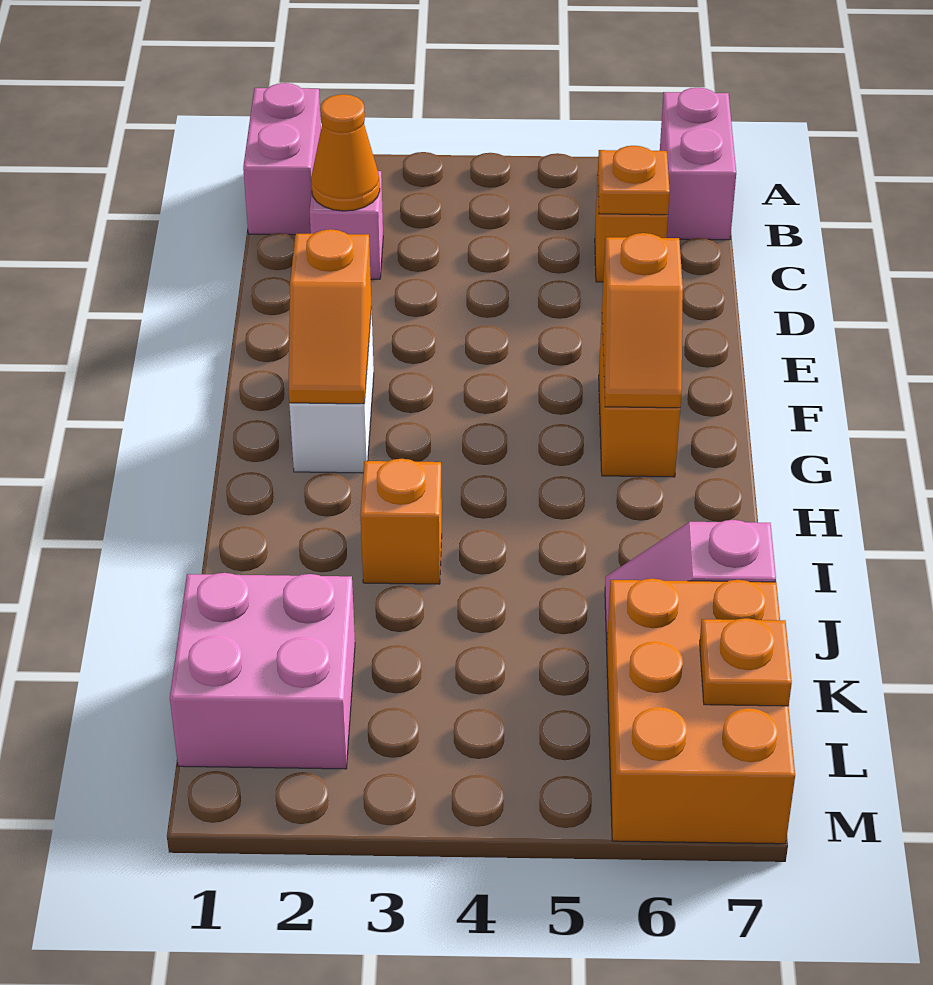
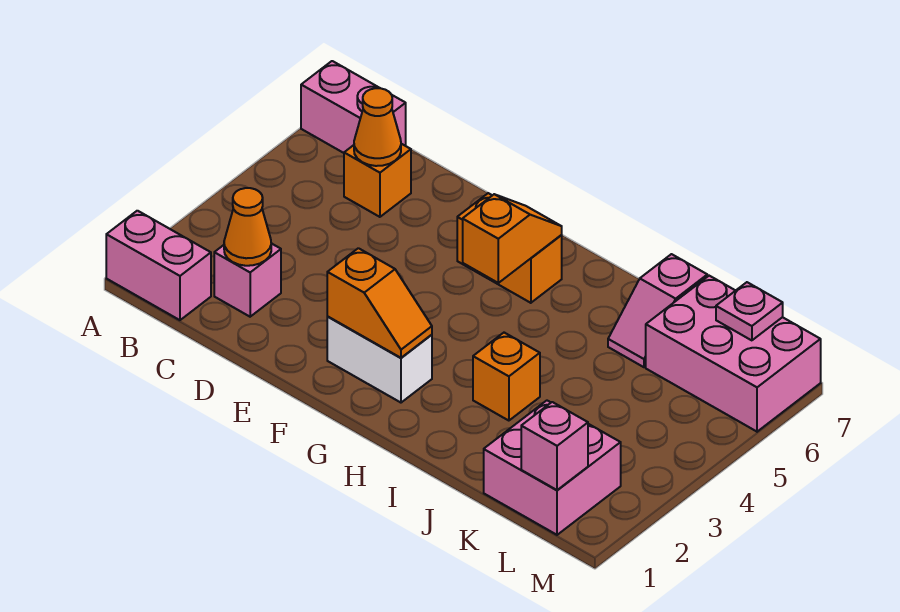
orange plate C6 level 2 -> orange cone C6 level 2
orange slope F6:G6 level 2 top F -> orange slope G5:G6 level 2 top 5
orange brick K6:M7 level 1 -> pink brick K6:M7 level 1
none -> pink brick L1 level 2
orange plate L7 level 2 -> pink plate L7 level 2

